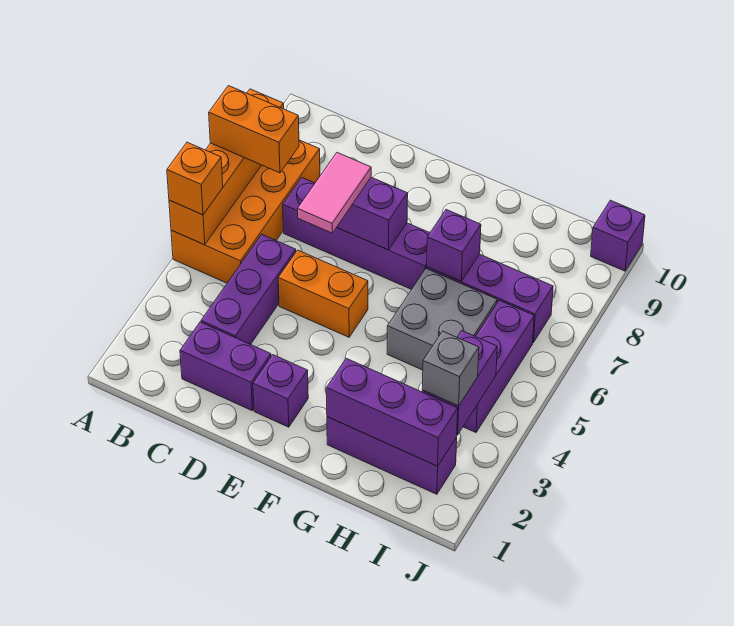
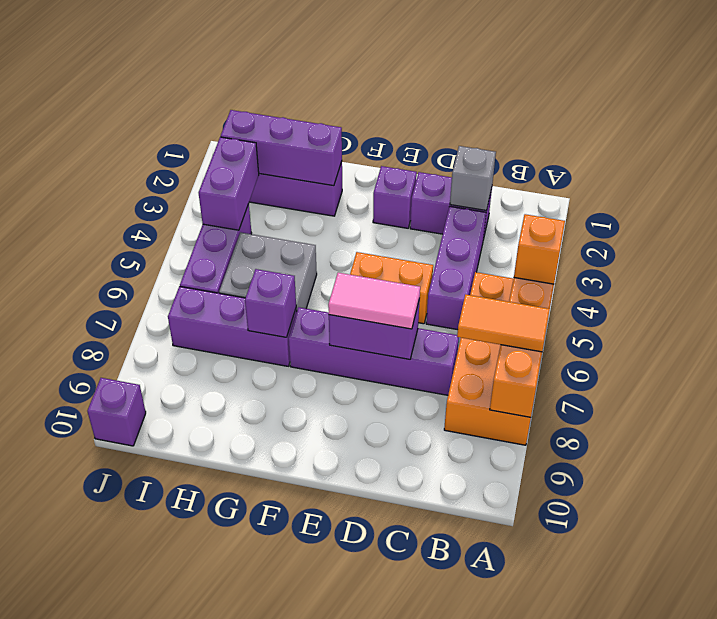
orange brick A7:B7 level 3 -> orange tile A7:B7 level 3
pink tile D6:D7 level 3 -> pink tile D7:E7 level 3
grey brick I3 level 3 -> grey brick C2 level 2

